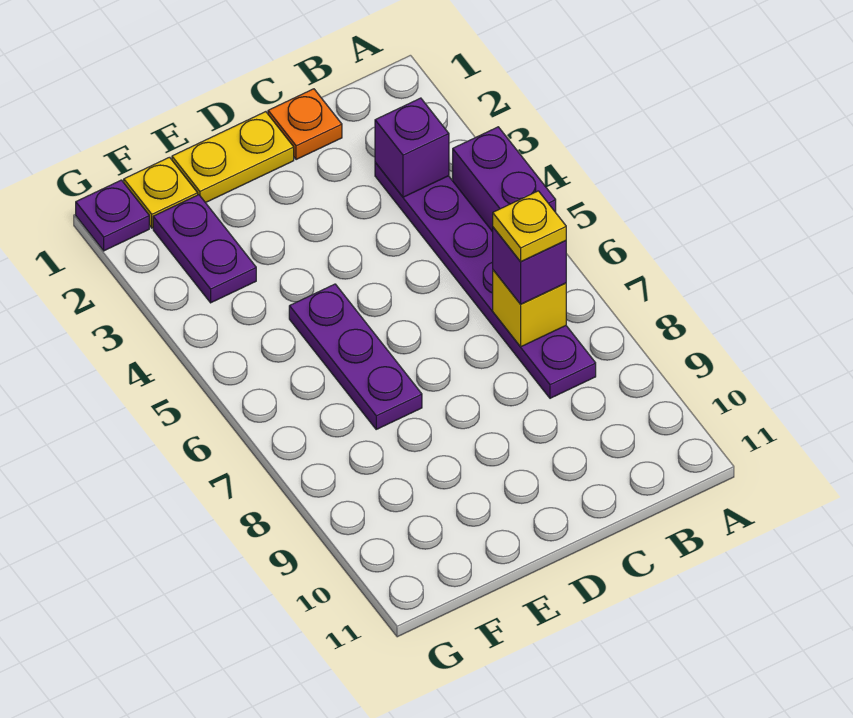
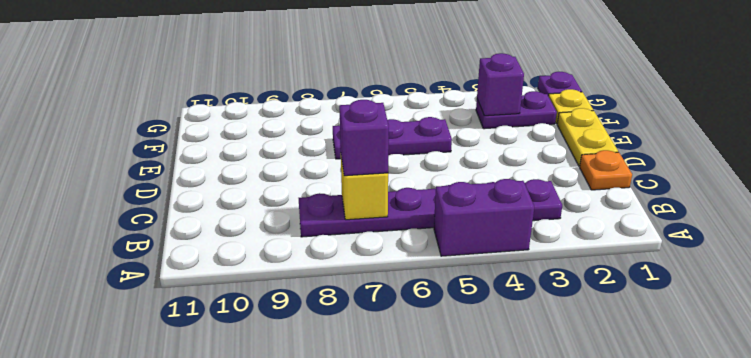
purple brick B3 level 2 -> purple brick F3 level 2
yellow plate B7 level 4 -> none

